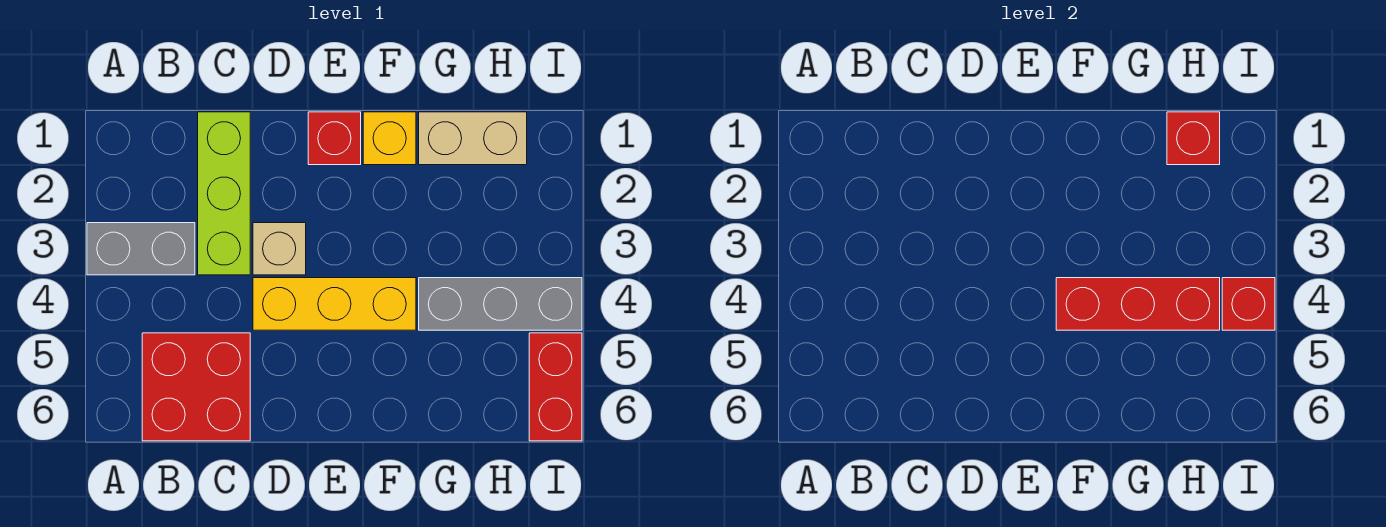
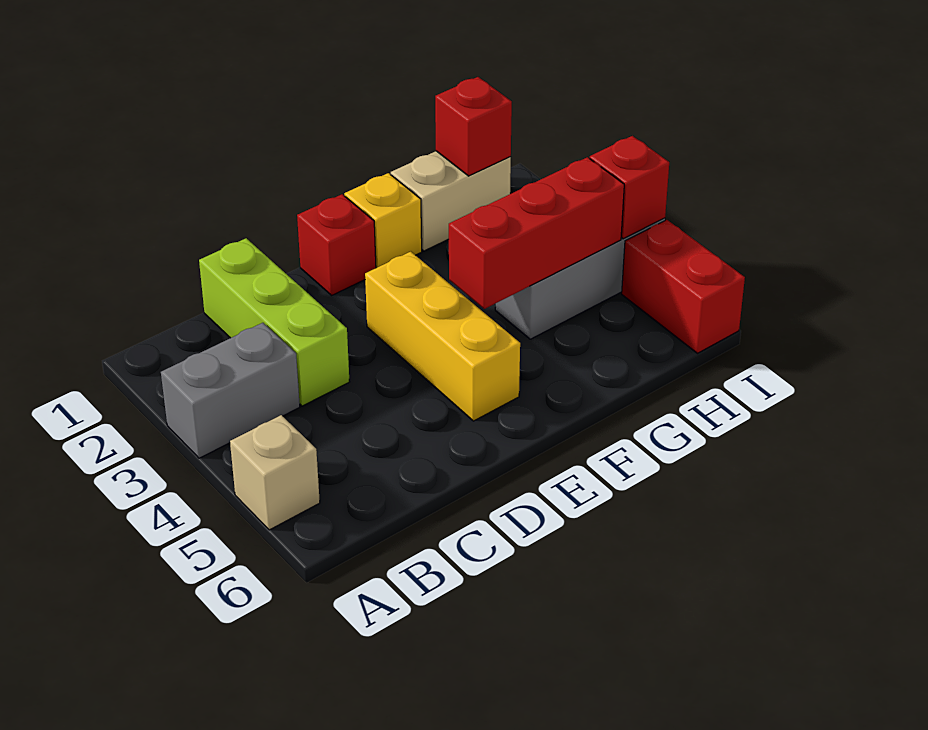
red brick B5:C6 level 1 -> none
tan brick D3 level 1 -> tan brick A5 level 1
yellow brick D4:F4 level 1 -> yellow brick E3:E5 level 1

